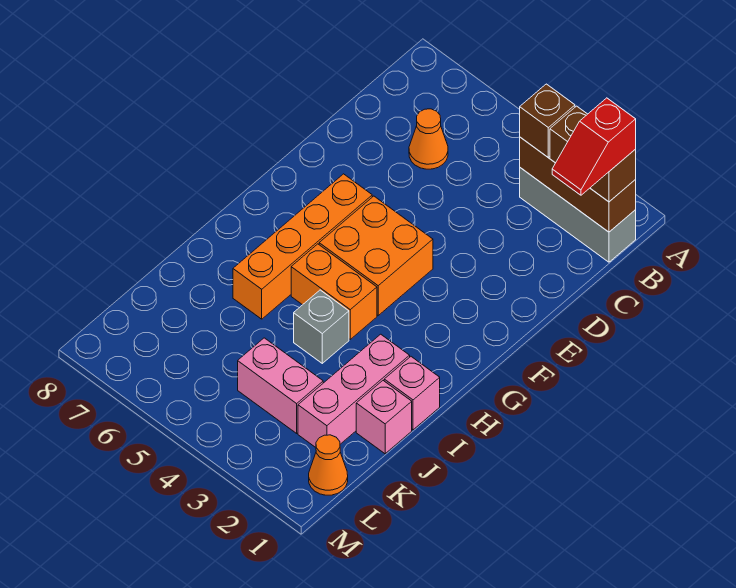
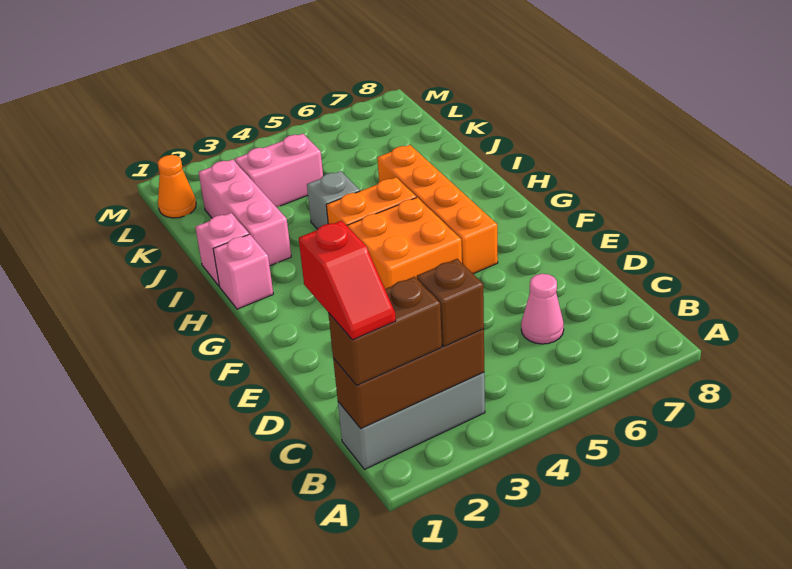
red slope B1:C1 level 4 top B -> red slope B1:C1 level 4 top C
orange cone C6 level 1 -> pink cone C6 level 1
pink brick J1 level 1 -> pink brick H1 level 1

